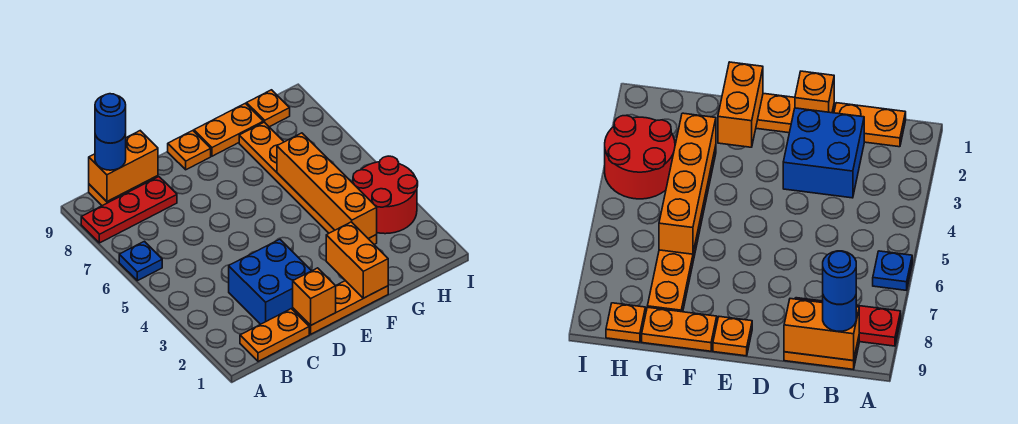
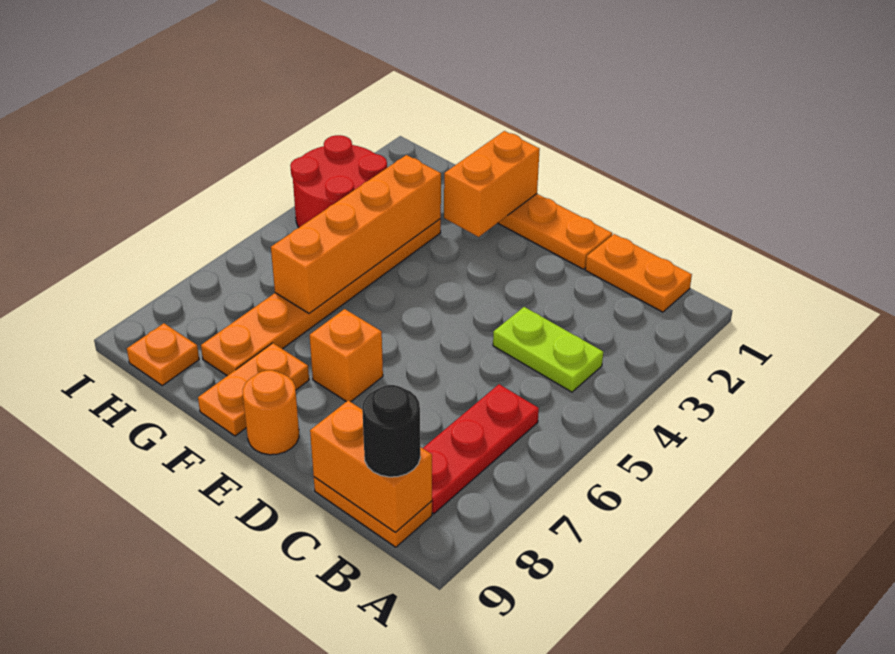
blue plate A6 level 1 -> none
red plate A8:C8 level 1 -> red plate B6:B8 level 1
none -> lime plate B4:C4 level 1
blue round brick B9 level 3 -> black round brick B9 level 3
blue round brick B9 level 4 -> none
blue brick C2:D3 level 1 -> none
orange brick D1 level 2 -> orange brick E7 level 1
orange plate E9 level 1 -> orange round brick E9 level 1
orange plate F9:G9 level 1 -> orange plate F8:F9 level 1

